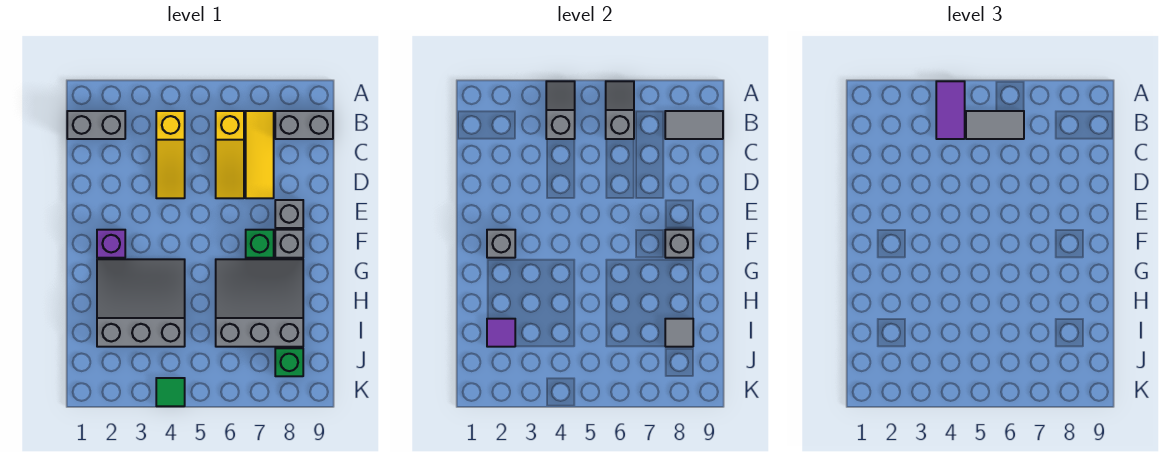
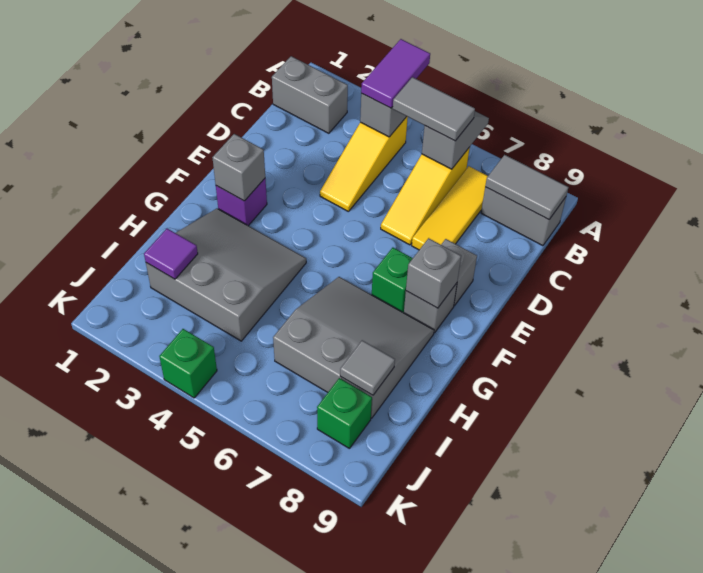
green tile K4 level 1 -> green brick K4 level 1

